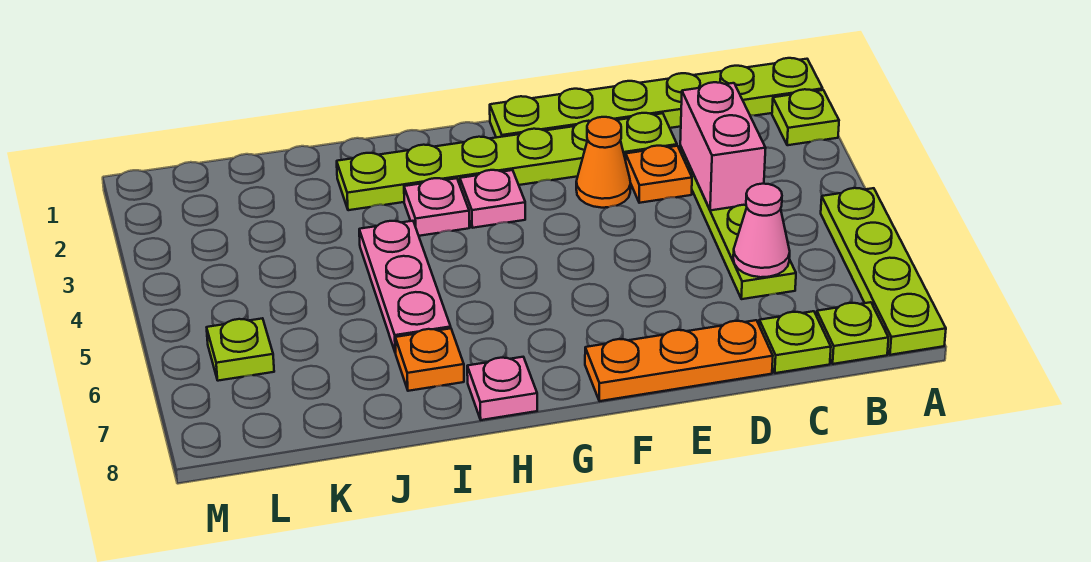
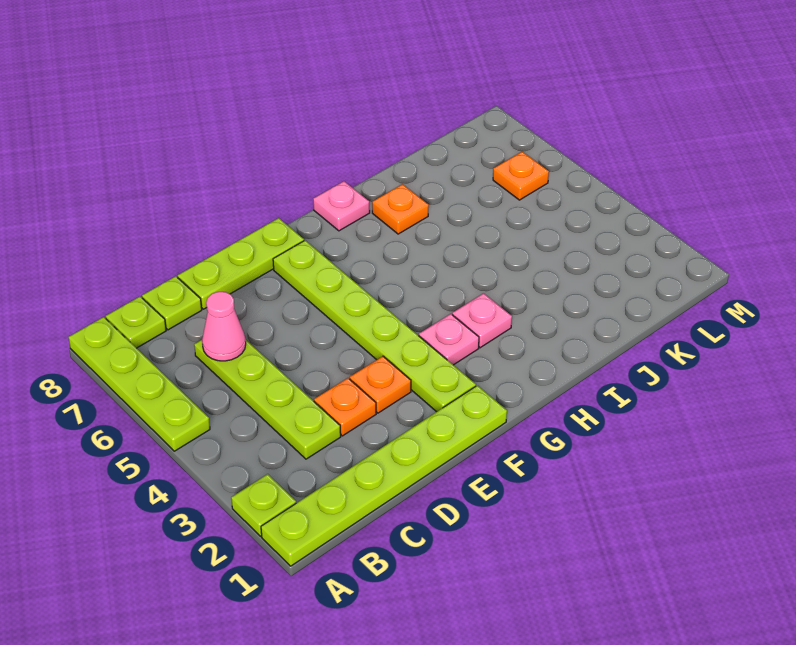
pink brick C3:C4 level 2 -> none
lime plate D2:I2 level 1 -> lime plate F2:F7 level 1
orange plate D8:F8 level 1 -> lime plate D8:F8 level 1
orange cone E3 level 1 -> orange plate E3 level 1
pink plate I4:I6 level 1 -> none
lime plate L6 level 1 -> orange plate L6 level 1

